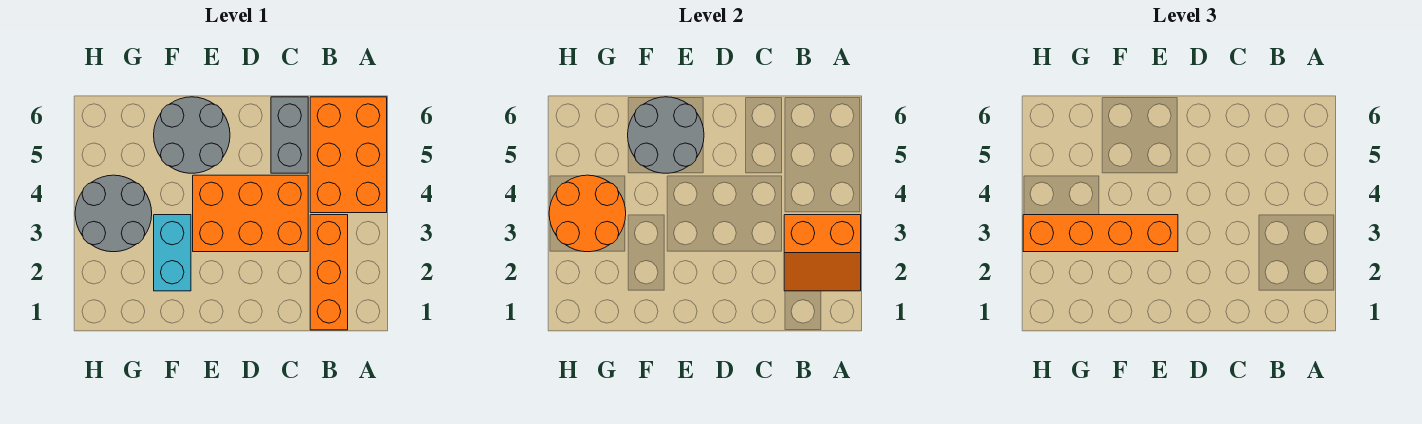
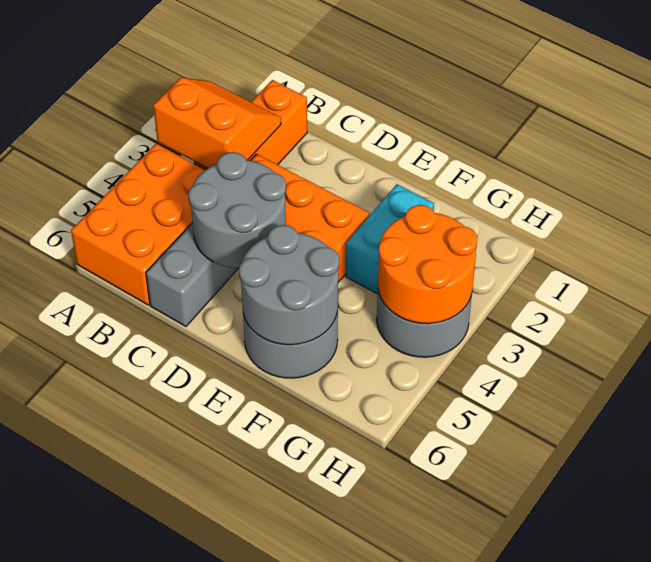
none -> grey round brick C4:D5 level 2
orange brick E3:H3 level 3 -> none

